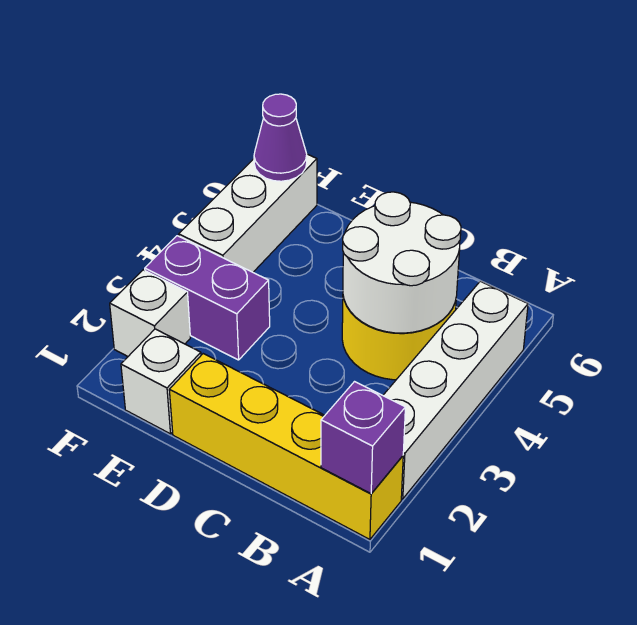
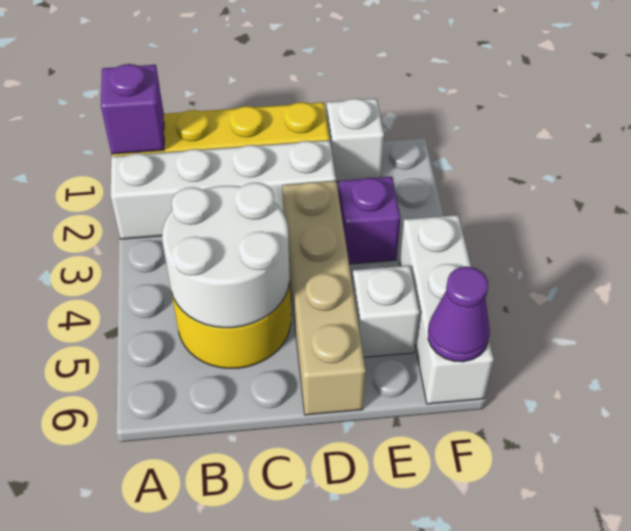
white brick A2:A5 level 1 -> white brick A2:D2 level 1
none -> tan brick D3:D6 level 1
purple brick E3:F3 level 1 -> purple brick E3 level 1
white brick F2 level 1 -> white brick E5 level 1

